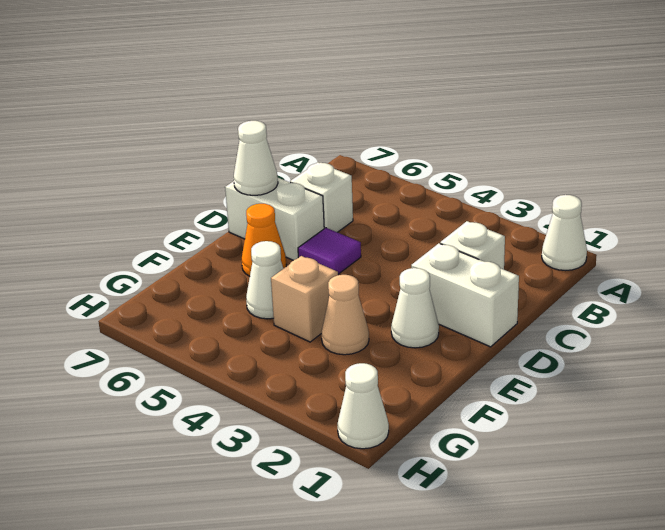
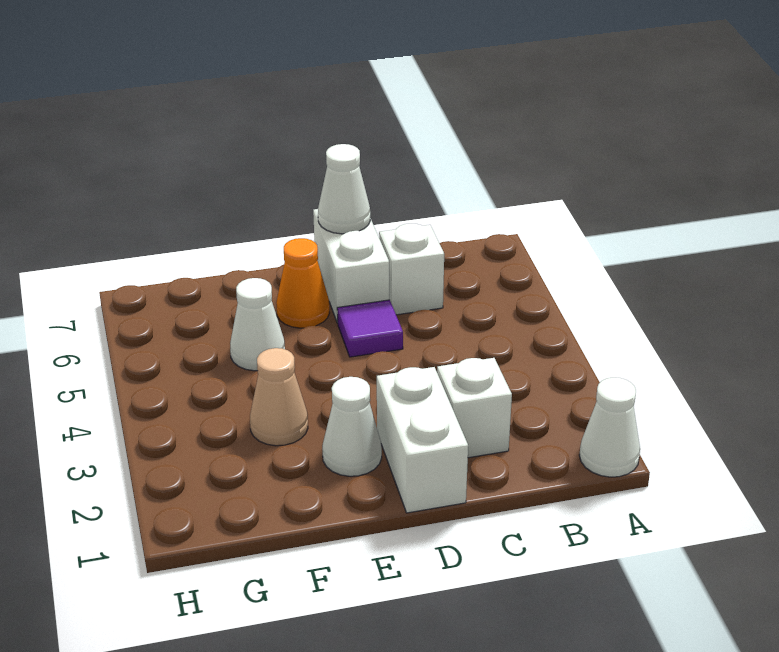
tan brick F4 level 1 -> none
white cone H1 level 1 -> none

